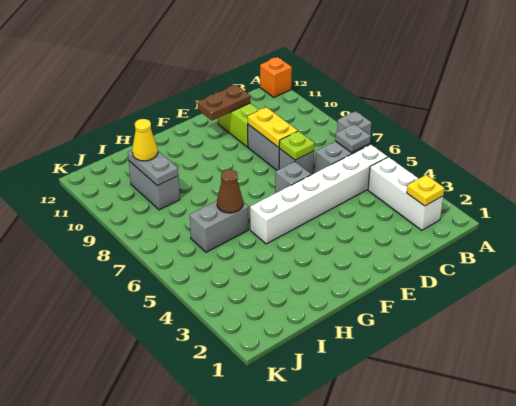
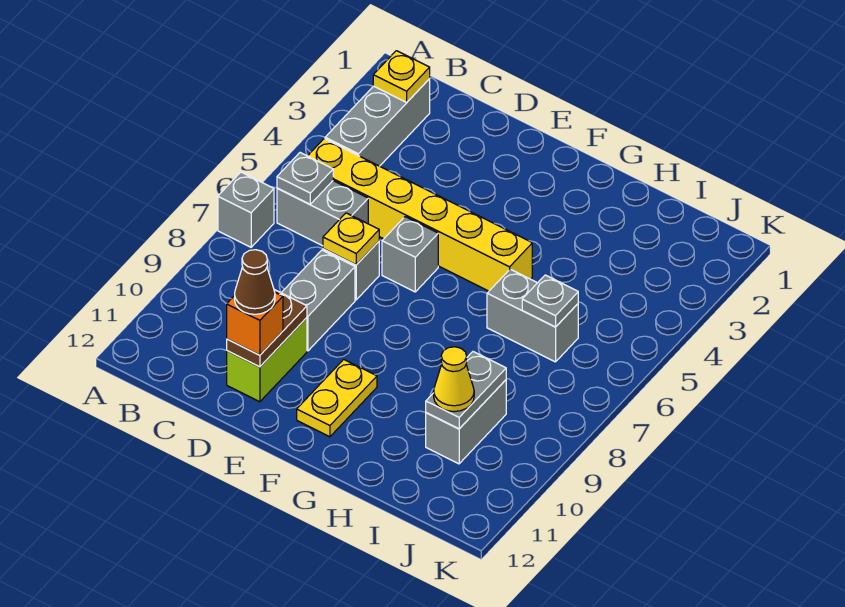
orange brick A12 level 1 -> orange brick D11 level 3
white brick B2:B4 level 1 -> grey brick B2:B4 level 1
white brick B5:G5 level 1 -> yellow brick B5:G5 level 1
lime plate D7 level 2 -> yellow plate D7 level 2
yellow plate D8:D9 level 2 -> yellow plate F10:F11 level 1
brown plate D11:E11 level 2 -> brown plate D10:D11 level 2
brown cone H6 level 2 -> brown cone D11 level 4
none -> grey plate I6 level 2

